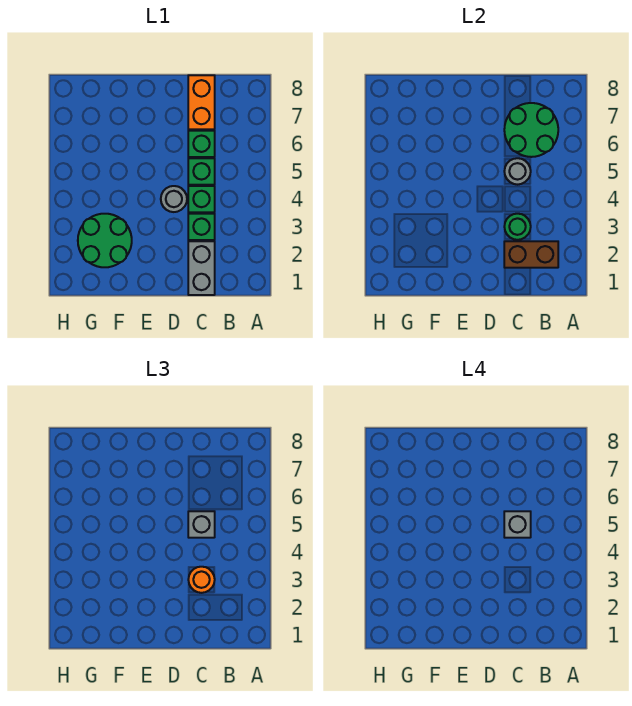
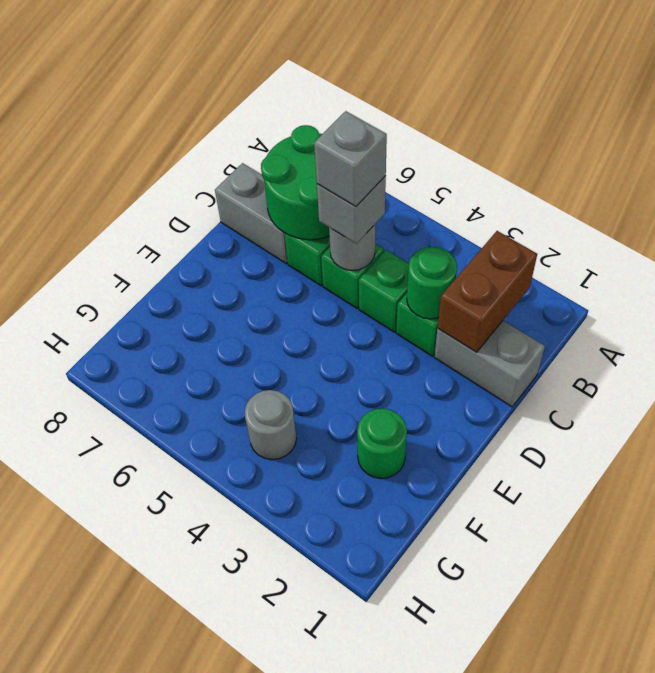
orange round brick C3 level 3 -> none
orange brick C7:C8 level 1 -> grey brick C7:C8 level 1
grey round brick D4 level 1 -> grey round brick G4 level 1
green round brick F2:G3 level 1 -> green round brick F2 level 1

